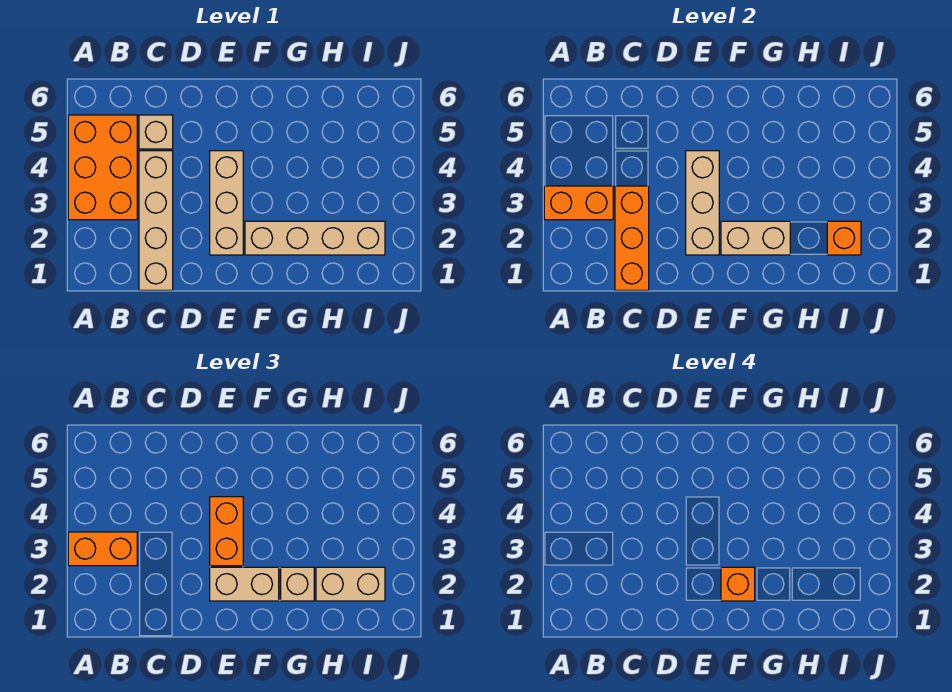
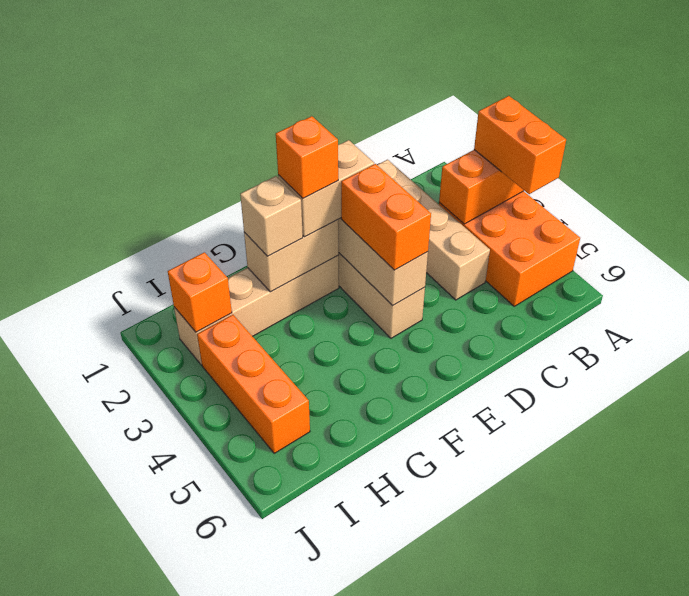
orange brick A3:B3 level 3 -> orange brick A3:A4 level 3
orange brick C1:C3 level 2 -> orange brick I3:I5 level 1
tan brick C5 level 1 -> none
tan brick H2:I2 level 3 -> none

